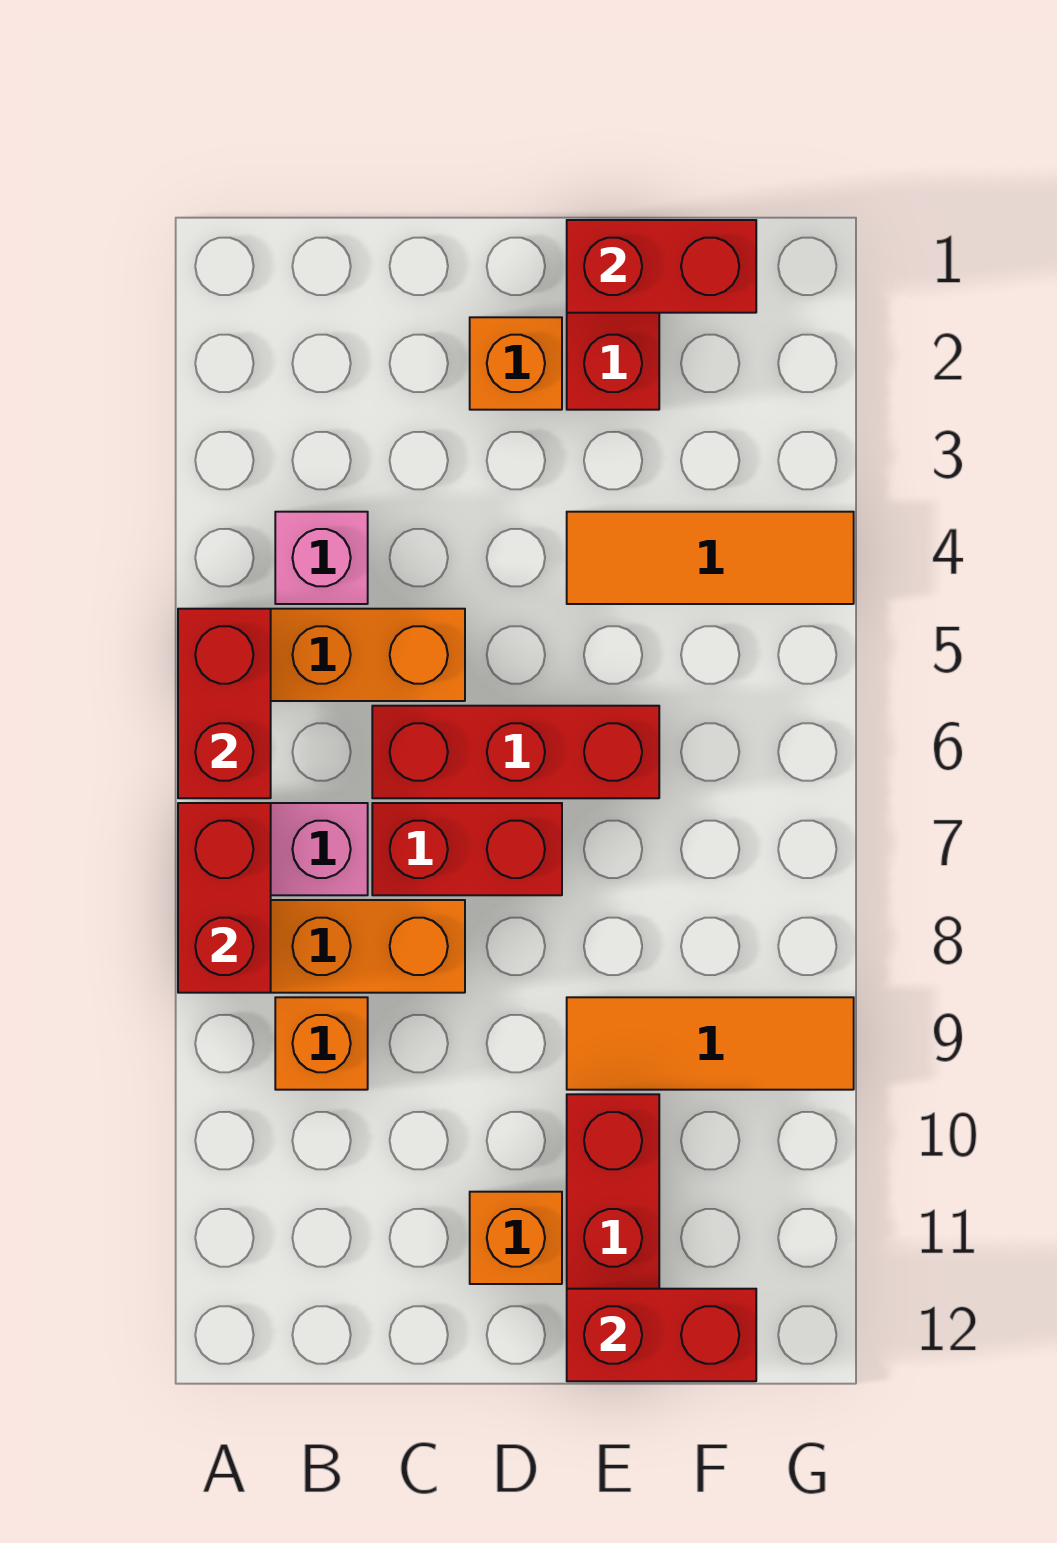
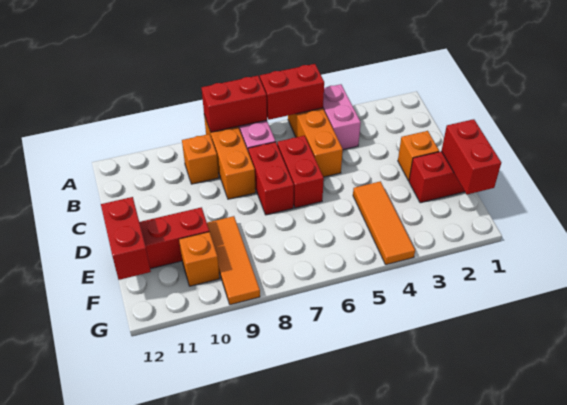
pink brick B4 level 1 -> pink brick A4:B4 level 1
red brick C6:E6 level 1 -> red brick C6:D6 level 1
orange brick D11 level 1 -> orange brick F10 level 1

